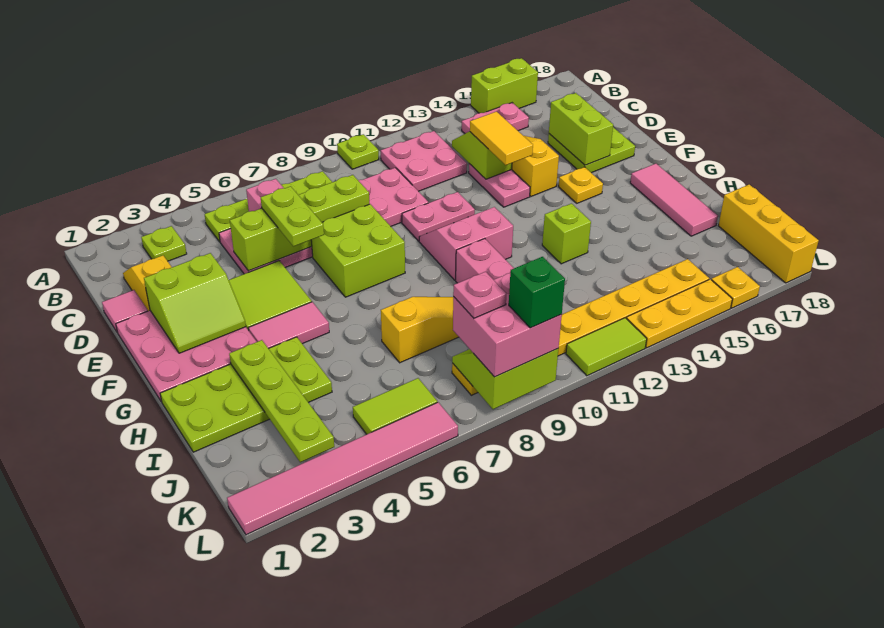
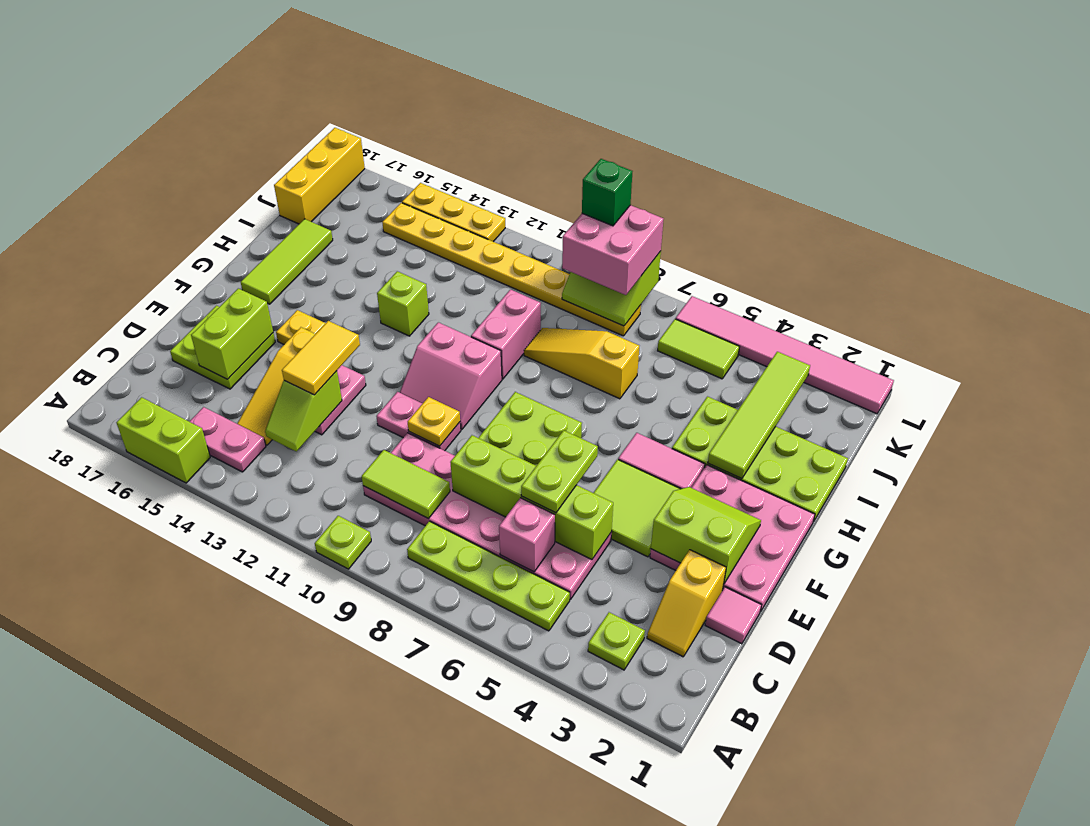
pink plate B11:C12 level 1 -> none
pink tile G17:I17 level 1 -> lime tile G17:I17 level 1
lime plate H3:K3 level 2 -> lime tile H3:K3 level 2
pink plate K8 level 4 -> none
lime tile L11:L12 level 1 -> lime tile C9:C10 level 2
yellow plate L16 level 1 -> yellow plate E10 level 2

